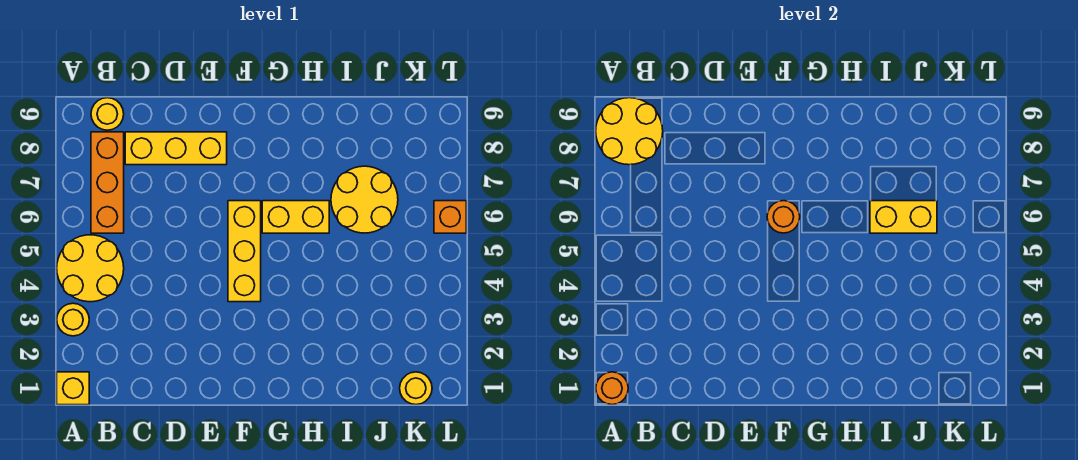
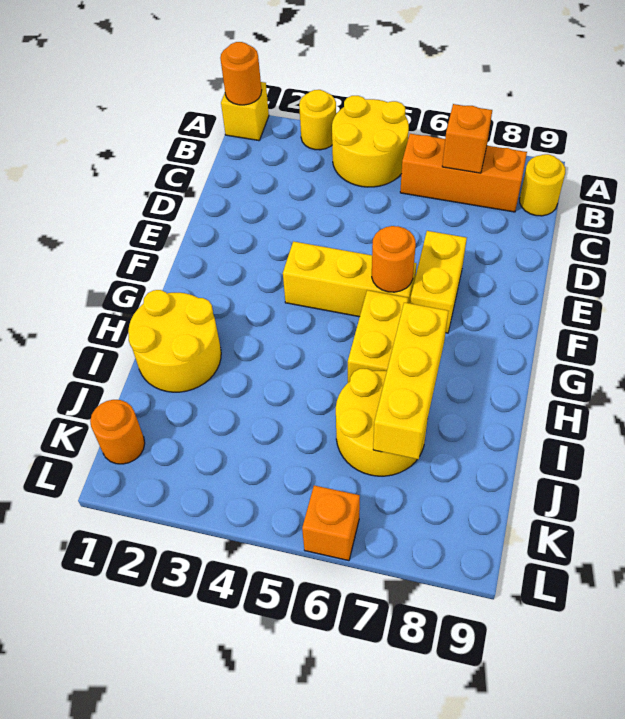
yellow round brick A8:B9 level 2 -> yellow round brick H1:I2 level 1
none -> orange brick B7 level 2
yellow brick C8:E8 level 1 -> yellow brick H7:J7 level 2
yellow brick I6:J6 level 2 -> yellow brick E7:F7 level 1
yellow round brick K1 level 1 -> orange round brick K1 level 1

